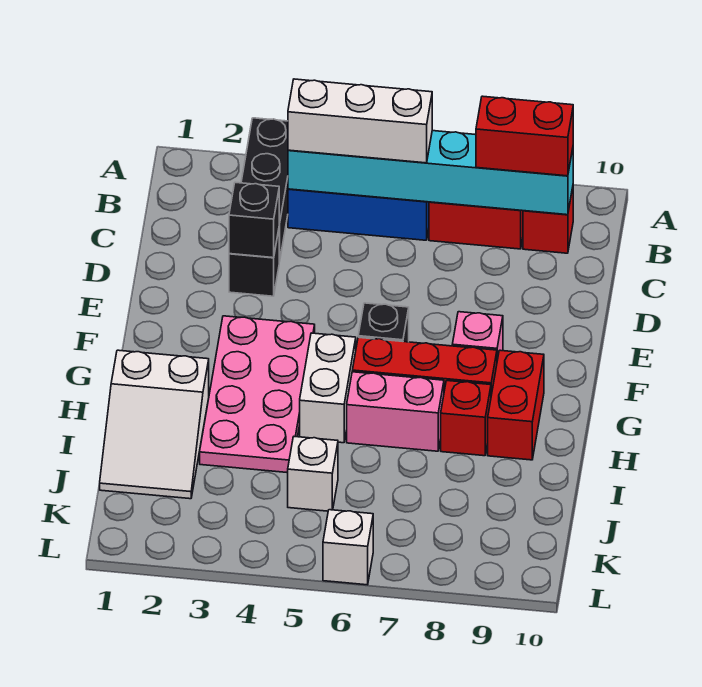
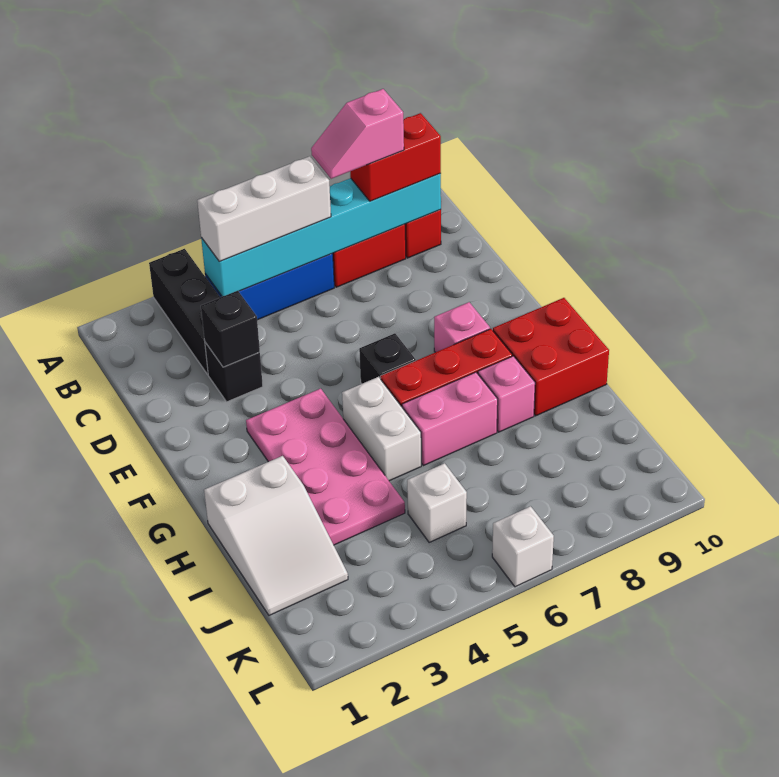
none -> pink slope B7:B8 level 4 top 8
red brick G9:H9 level 1 -> red brick G9:H10 level 1
red brick H8 level 1 -> pink brick H8 level 1

